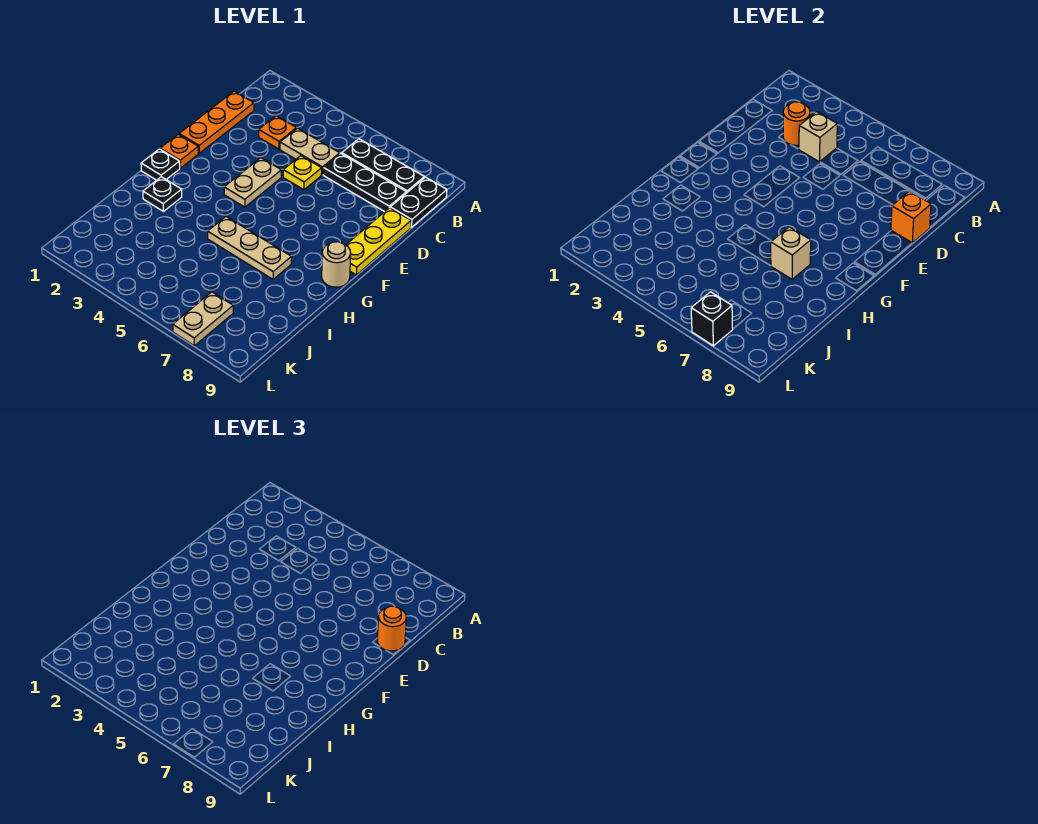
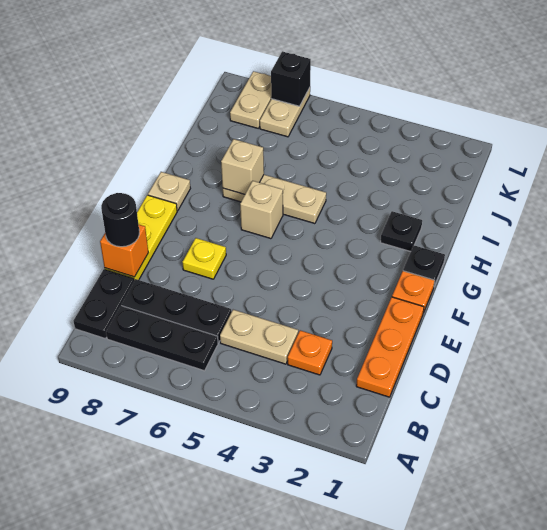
orange round brick C3 level 2 -> none
tan brick C4 level 2 -> tan brick G6 level 1
yellow plate D5 level 1 -> yellow plate E7 level 1
orange round brick D9 level 3 -> black round brick D9 level 3
tan plate E4:F4 level 1 -> tan plate K8:L8 level 1
tan round brick G9 level 1 -> tan plate G9 level 1

